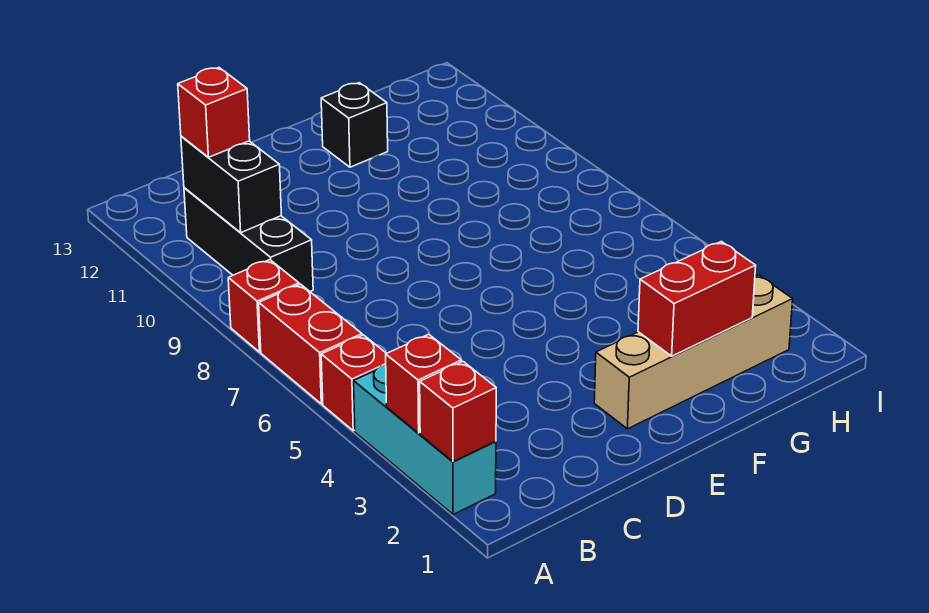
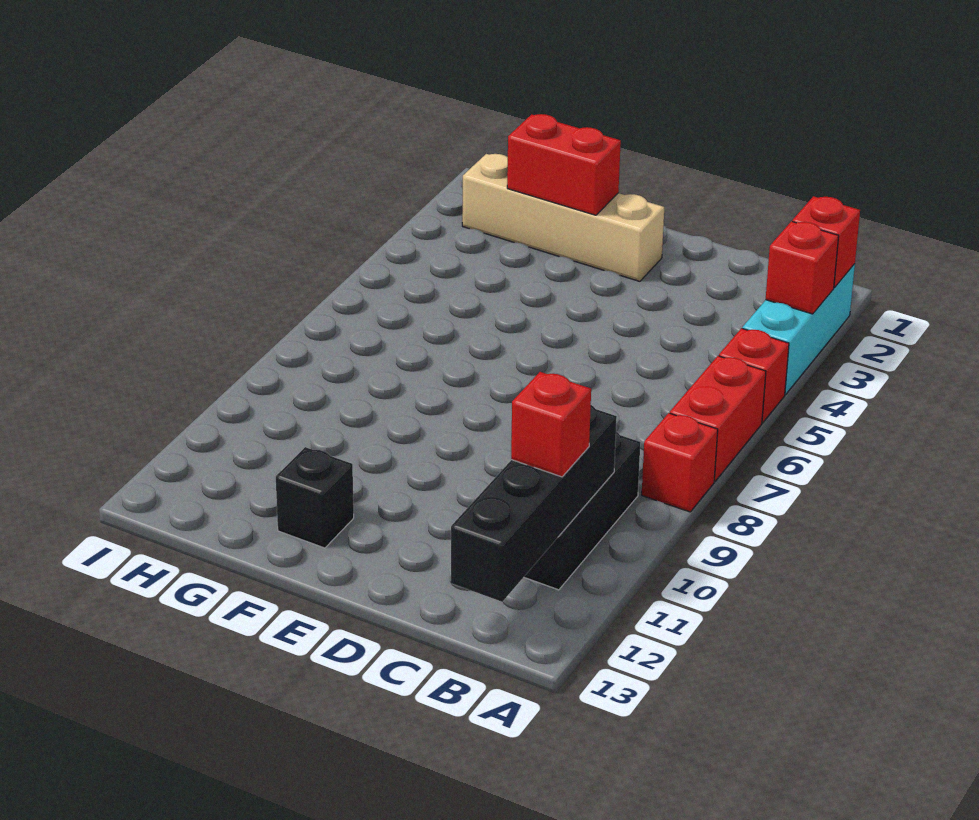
black brick B10:B11 level 2 -> black brick B10:B13 level 2

